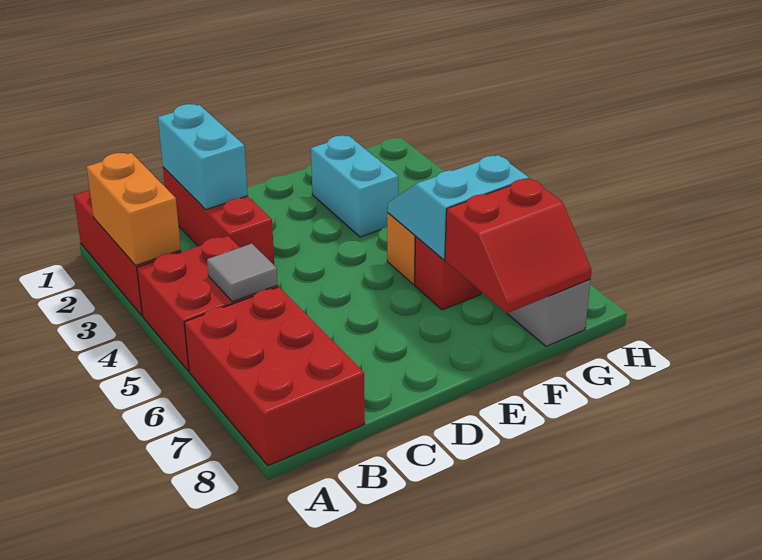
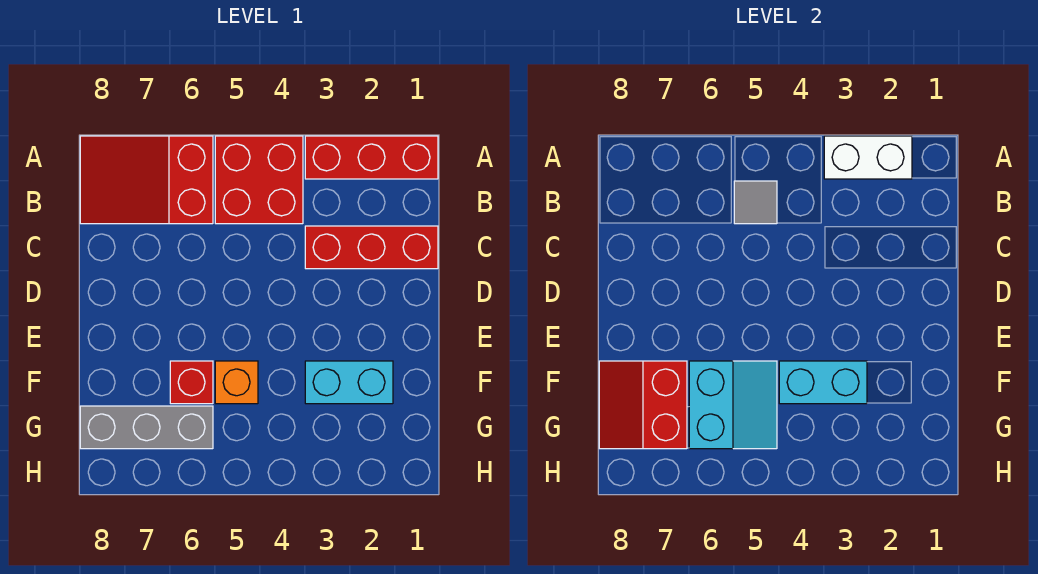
orange brick A2:A3 level 2 -> white brick A2:A3 level 2
red brick A6:B8 level 1 -> red slope A6:B8 level 1 top 6
cyan brick C1:C2 level 2 -> cyan brick F3:F4 level 2

